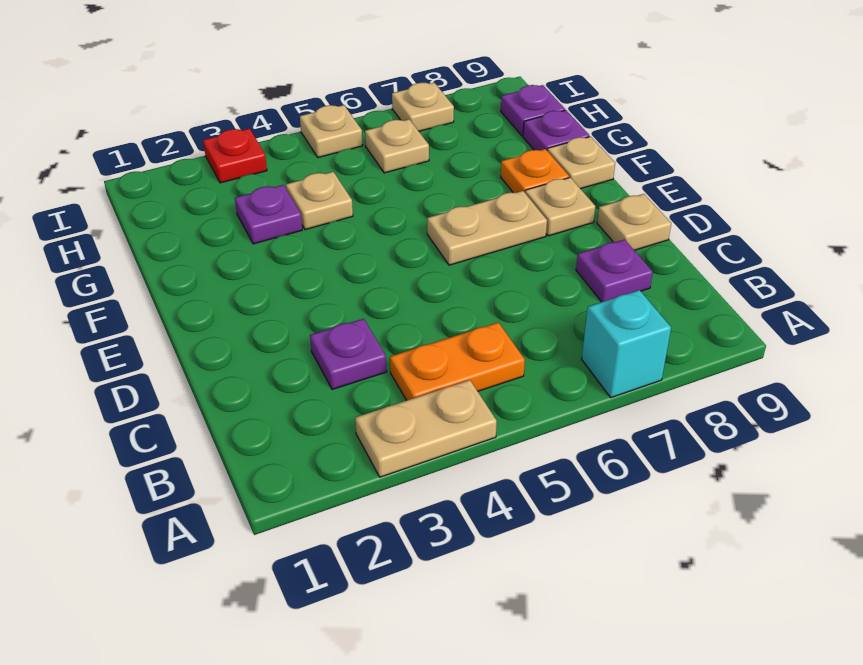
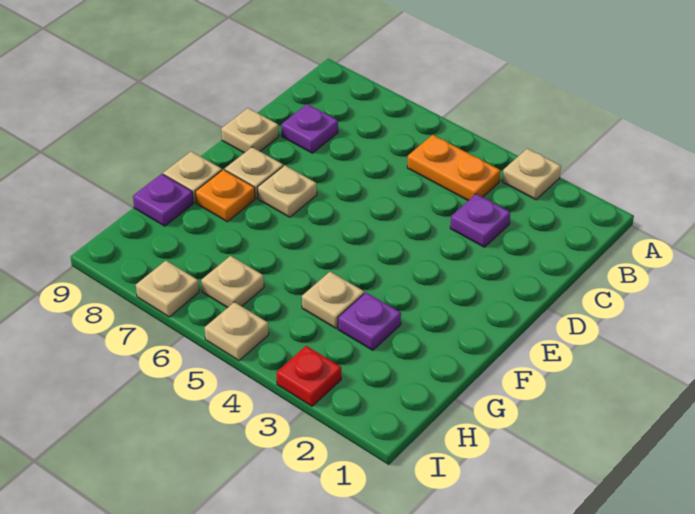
tan plate A3:A4 level 1 -> tan plate A3 level 1
cyan brick A7 level 1 -> none
tan plate E6:E7 level 1 -> tan plate E7 level 1
purple plate H9 level 1 -> none

